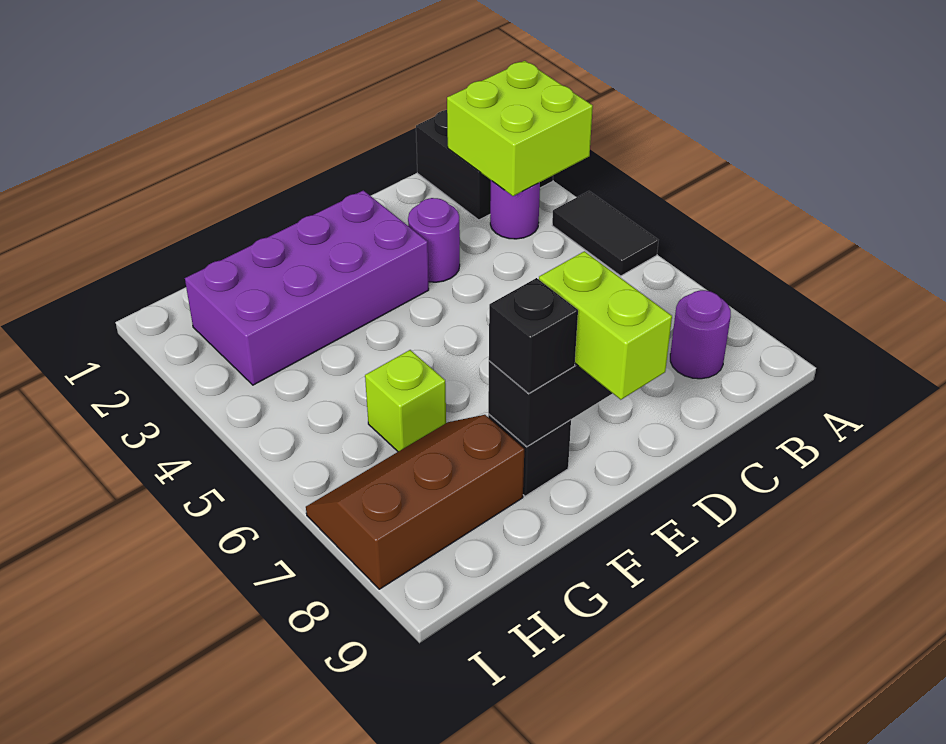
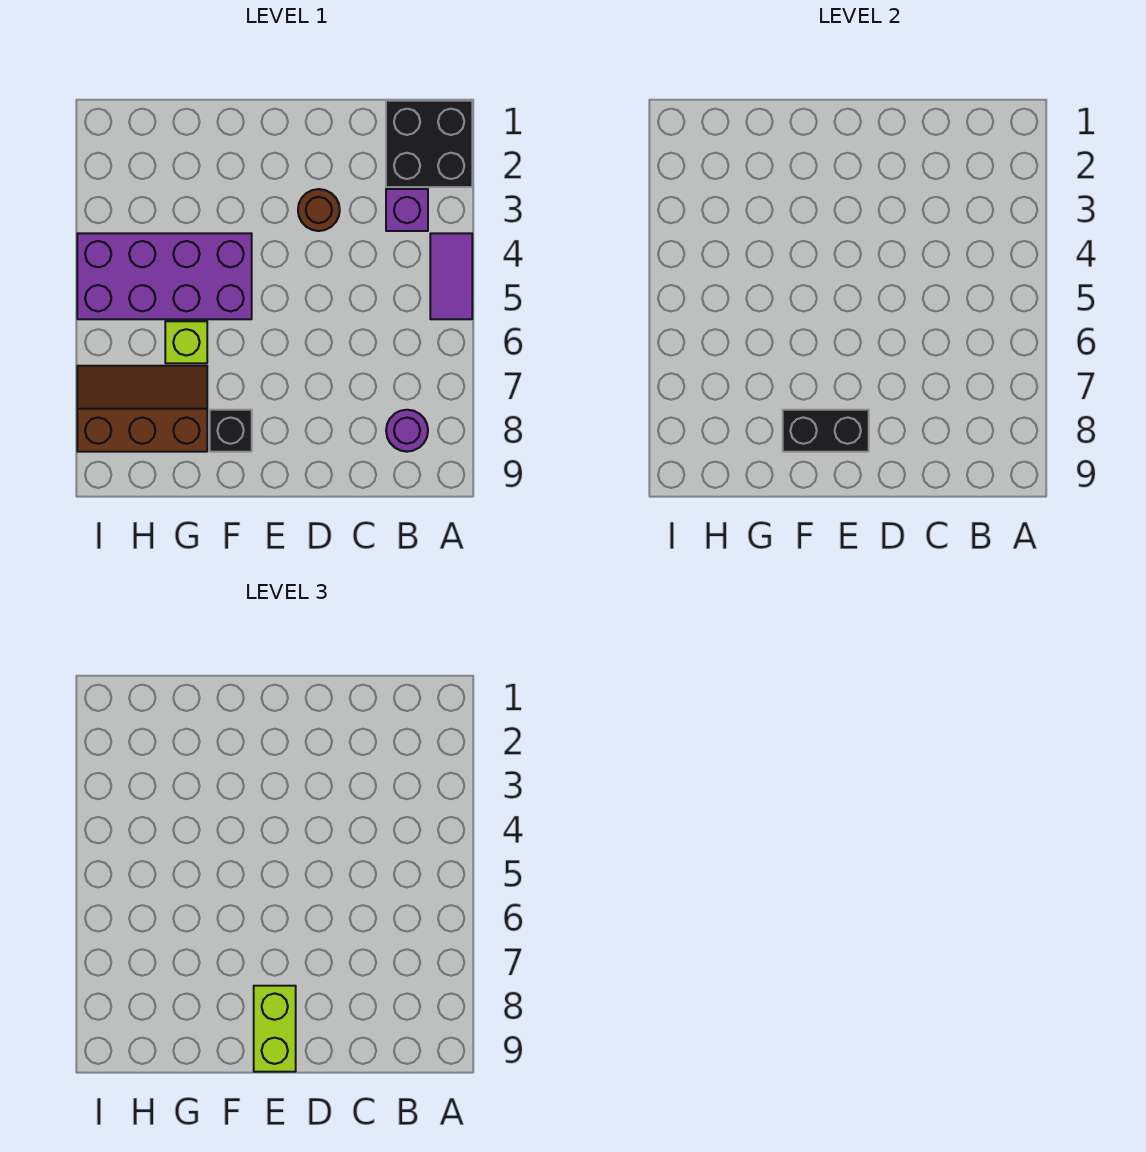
lime brick A2:B3 level 2 -> none
black tile A4:A5 level 1 -> purple tile A4:A5 level 1
purple round brick B3 level 1 -> purple brick B3 level 1
purple round brick D3 level 1 -> brown round brick D3 level 1
purple brick E2:H3 level 1 -> purple brick F4:I5 level 1
black brick F8 level 3 -> none

